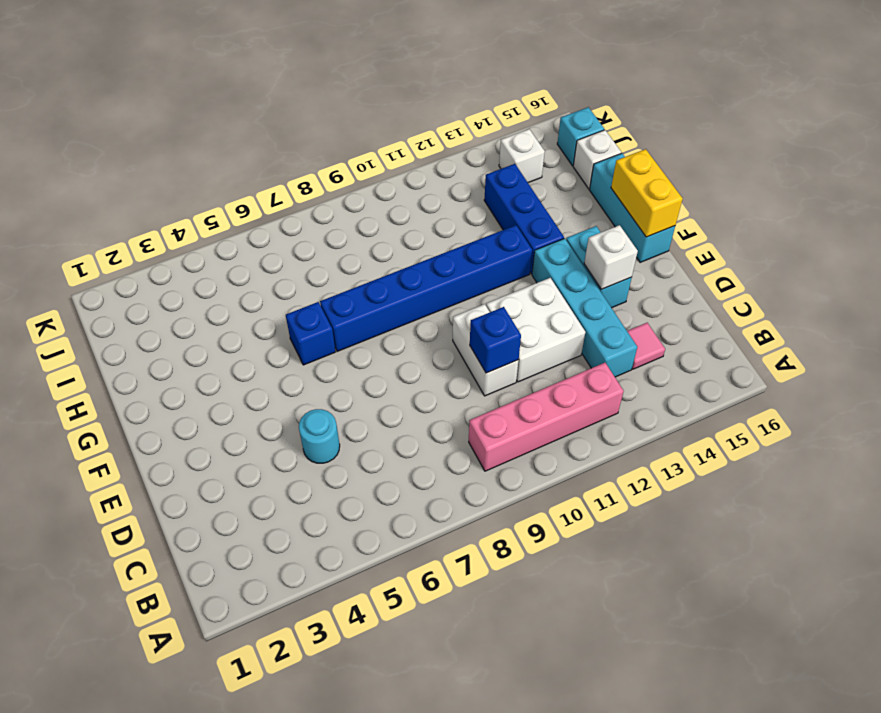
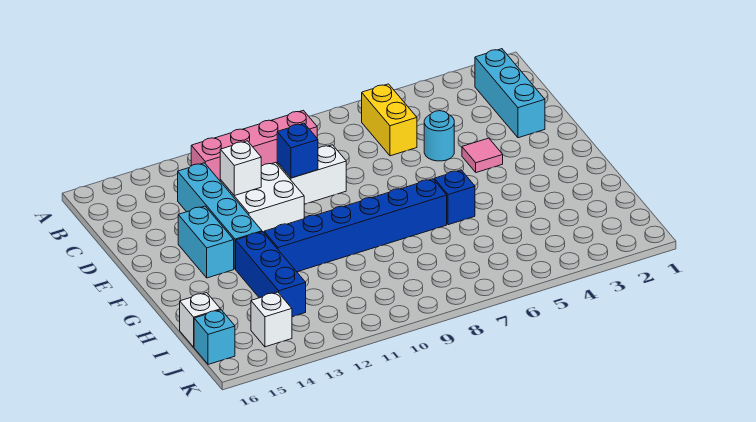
pink tile C14 level 1 -> pink tile E4 level 1
white brick D10:E10 level 1 -> white brick D9:D10 level 1
white brick E14 level 2 -> white brick D12 level 2
cyan brick F16:H16 level 1 -> cyan brick B2:D2 level 1
yellow brick F16:G16 level 2 -> yellow brick B6:C6 level 1

